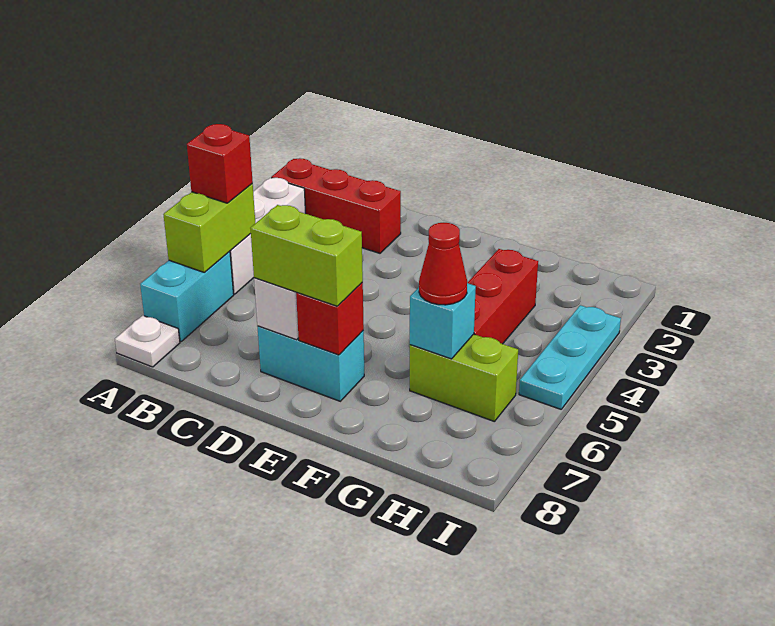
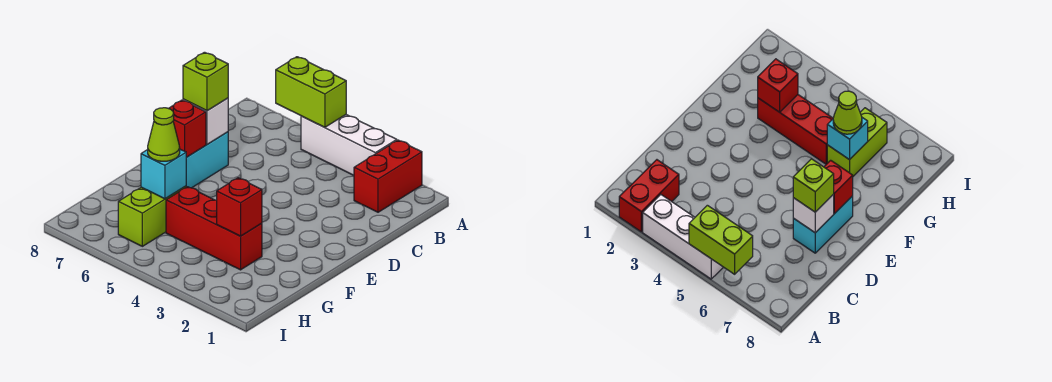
red brick A2:C2 level 1 -> red brick A2:B2 level 1
red brick A5 level 3 -> red brick G3 level 2
cyan brick A6:A7 level 1 -> none
white plate A8 level 1 -> none
lime brick D7:E7 level 3 -> lime brick D7 level 3
red cone G6 level 3 -> lime cone G6 level 3
cyan plate I3:I5 level 1 -> none

